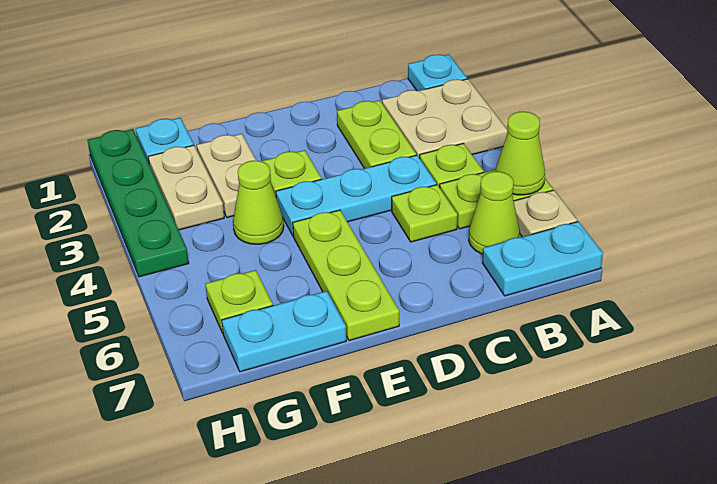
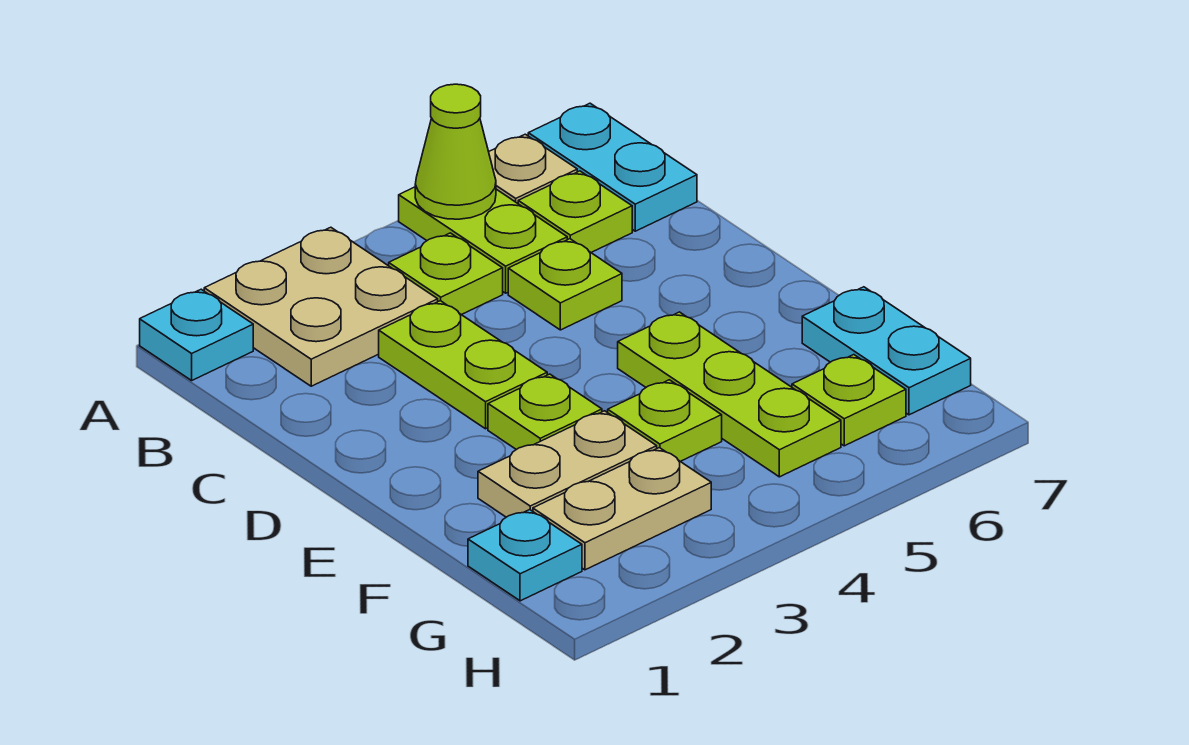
lime cone B6 level 1 -> lime plate B6 level 1
lime plate C2:C3 level 1 -> lime plate C3:D3 level 1
cyan plate C4:E4 level 1 -> none
lime plate E5:E7 level 1 -> lime plate E5:G5 level 1
lime cone F4 level 1 -> lime plate F4 level 1
green plate H1:H4 level 1 -> none

